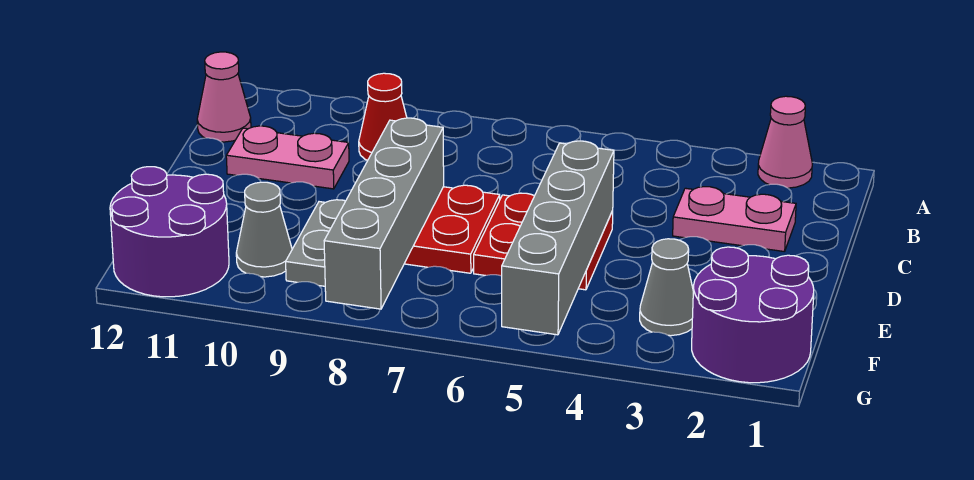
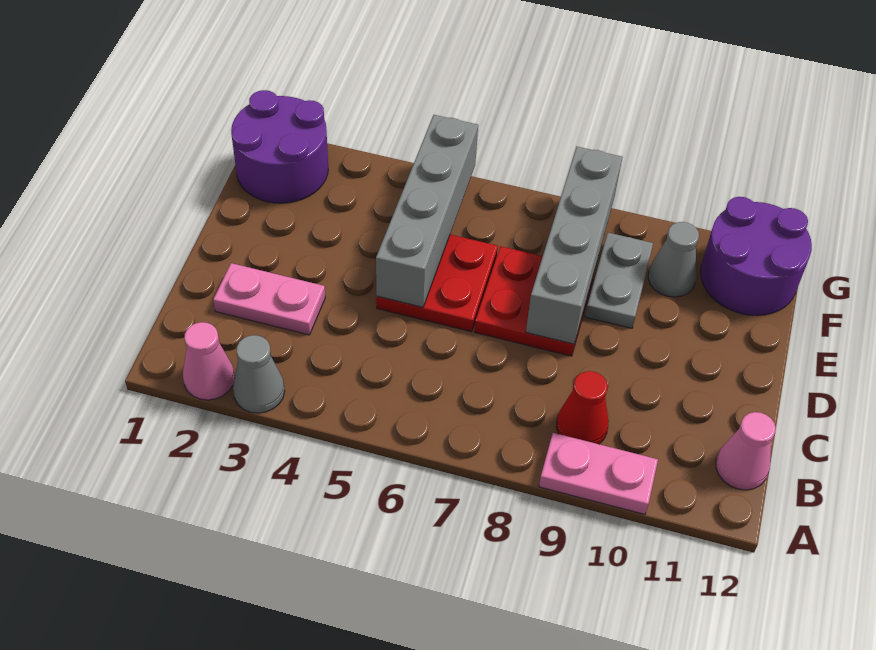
pink plate C10:C11 level 1 -> pink plate A9:A10 level 1
grey cone F3 level 1 -> grey cone A3 level 1

